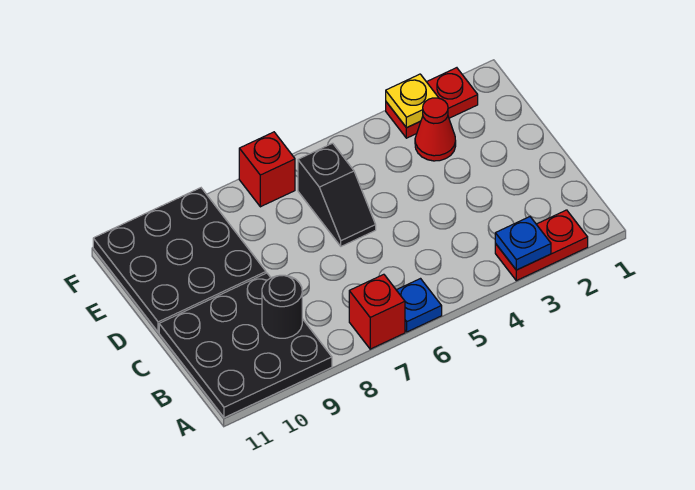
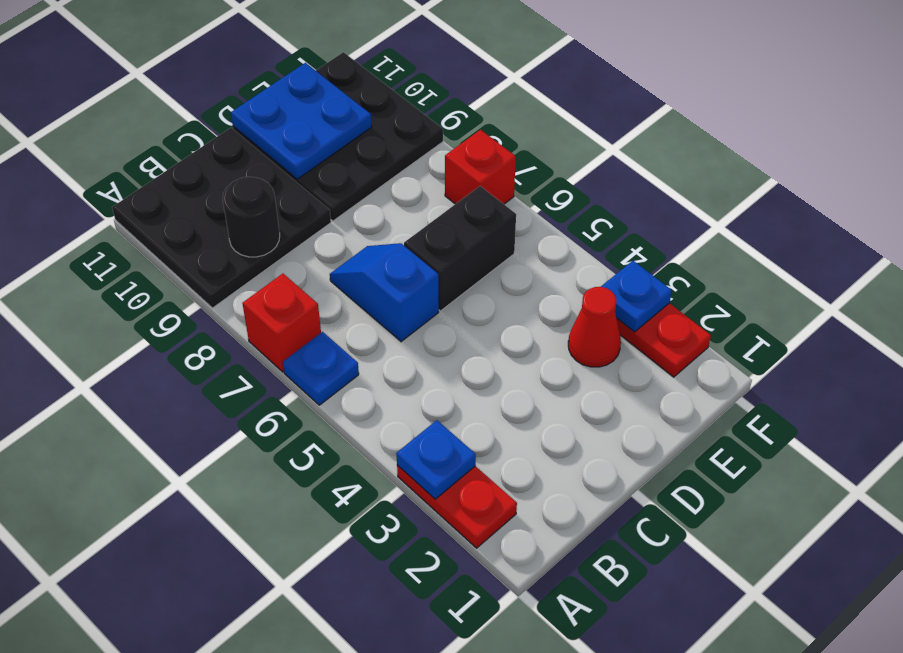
none -> blue slope C6:C7 level 1 top 6
black slope D6:E6 level 1 top E -> black brick D6:E6 level 1
none -> blue plate D10:E11 level 2
yellow plate F3 level 2 -> blue plate F3 level 2

